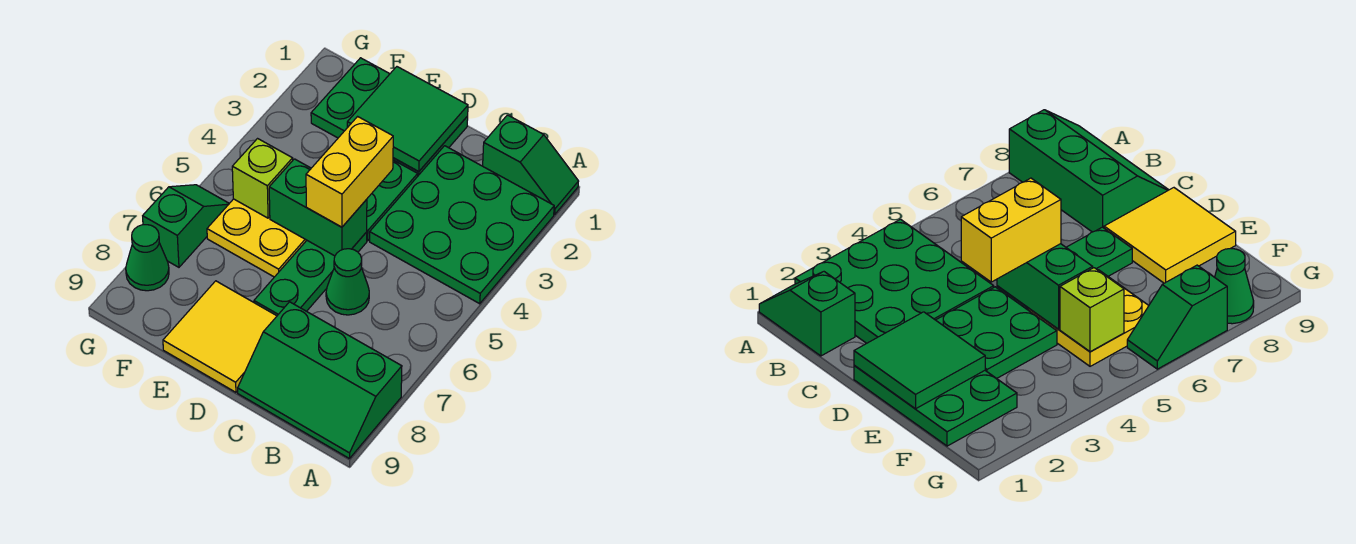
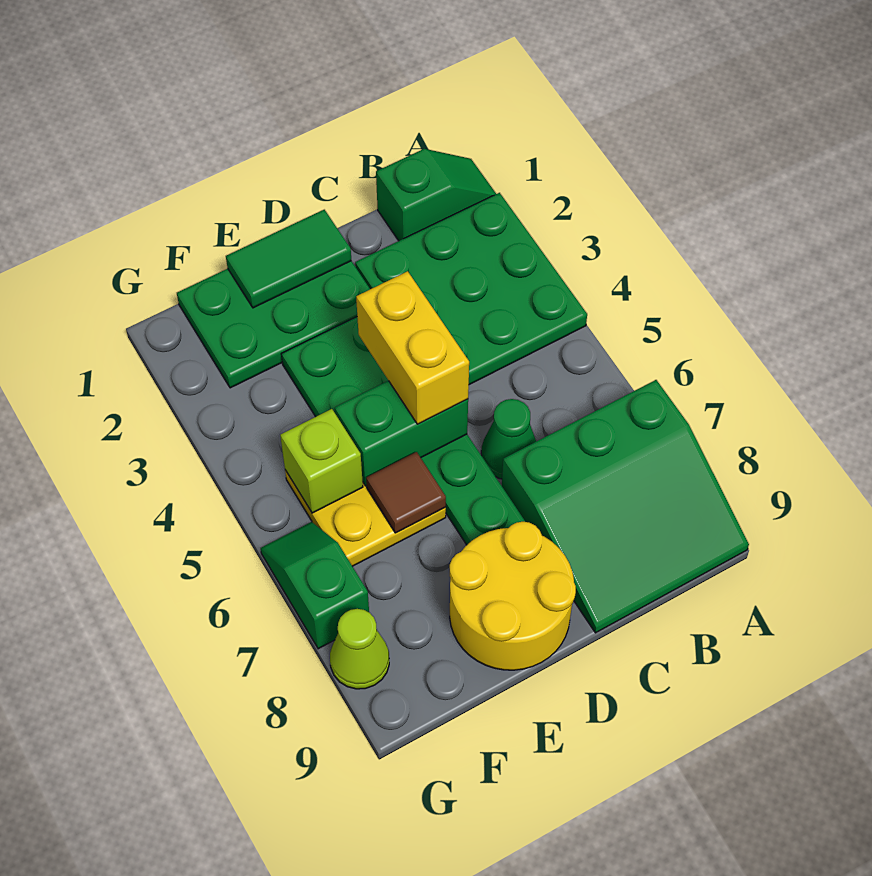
green slope A8:C9 level 1 top 8 -> green slope A7:C9 level 1 top 7
green tile D1:E2 level 2 -> green tile D1:E1 level 2
yellow tile D8:E9 level 1 -> yellow round brick D8:E9 level 1
none -> brown tile E6 level 2
green cone G8 level 1 -> lime cone G8 level 1

